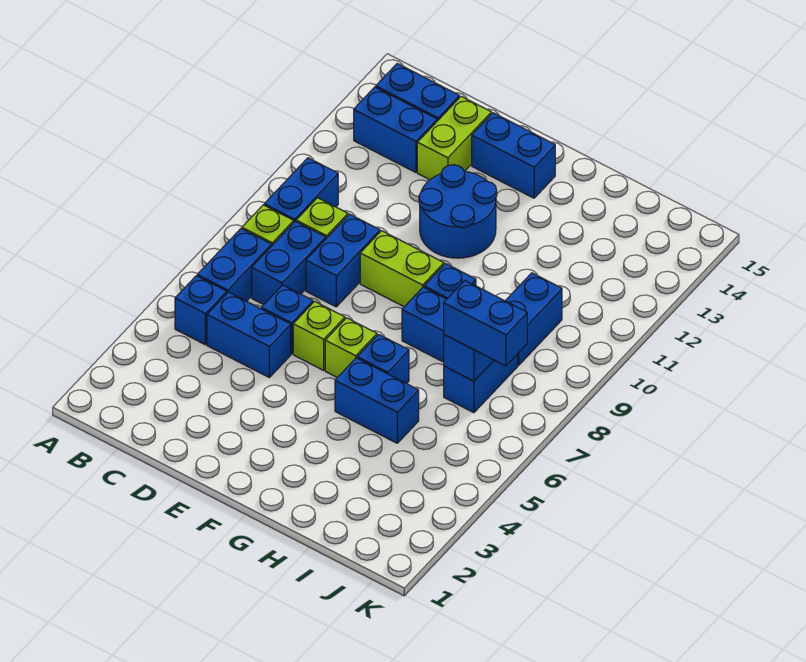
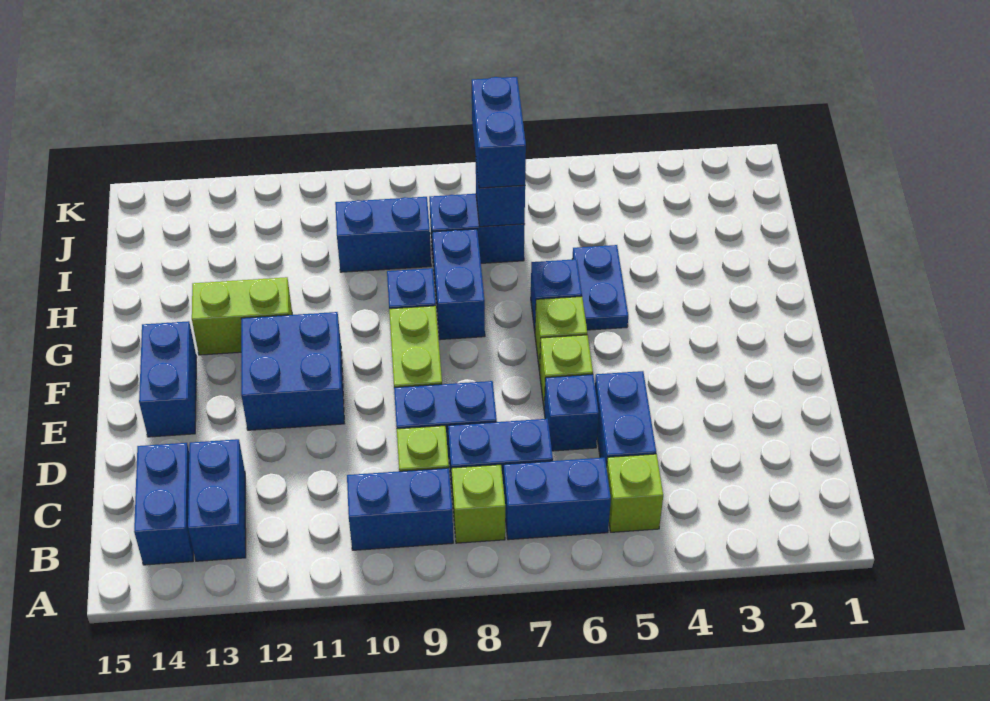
blue brick B5 level 1 -> lime brick B5 level 1
lime brick D13:D14 level 1 -> lime brick G12:G13 level 1
blue round brick E11:F12 level 1 -> blue brick E11:F12 level 1
blue brick G5:H5 level 1 -> blue plate G5:H5 level 1

